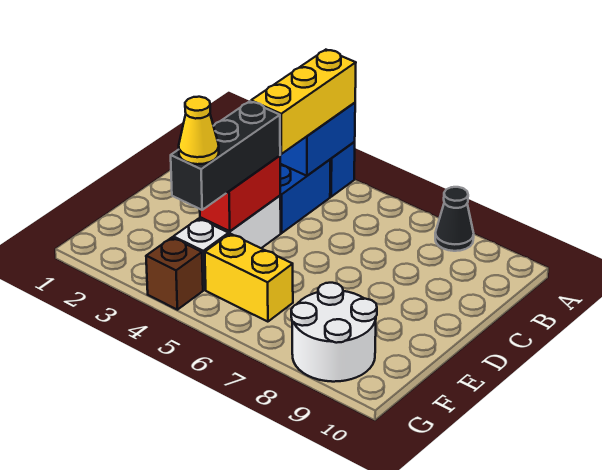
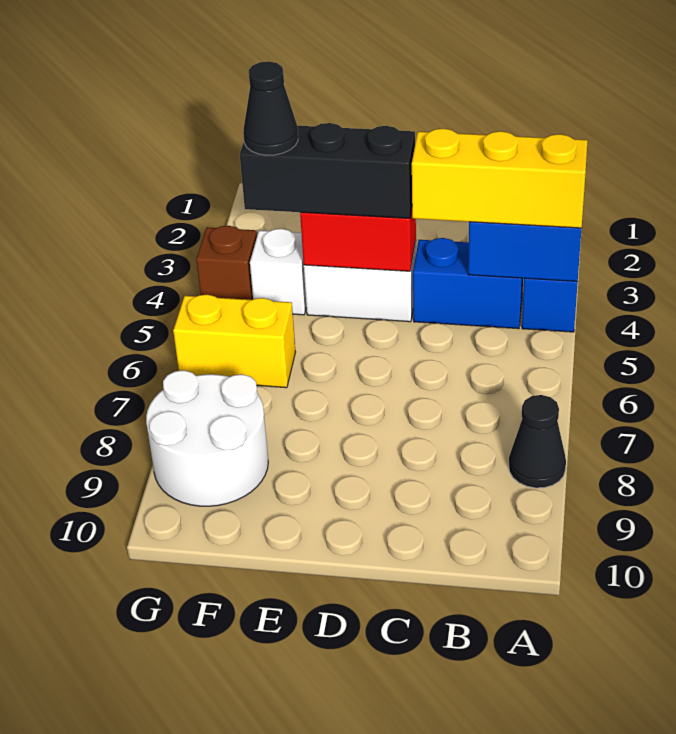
yellow cone F4 level 4 -> black cone F4 level 4
yellow brick F5:F6 level 1 -> yellow brick F6:G6 level 1

